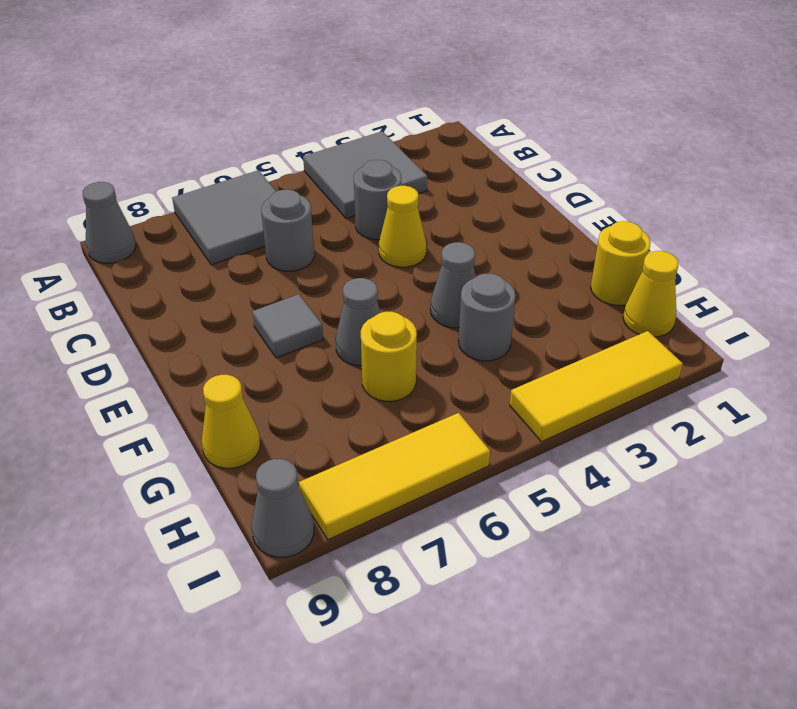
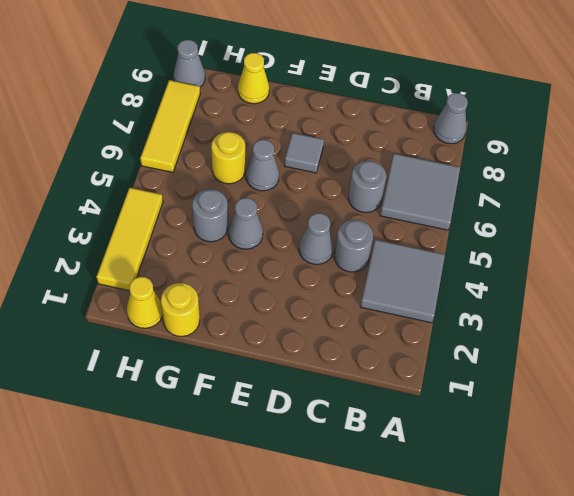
yellow cone D4 level 1 -> grey cone D4 level 1

